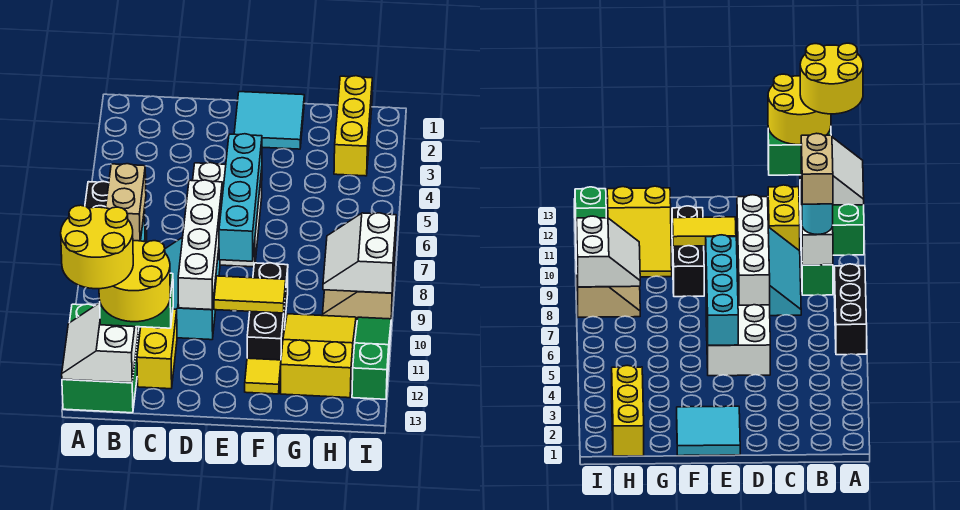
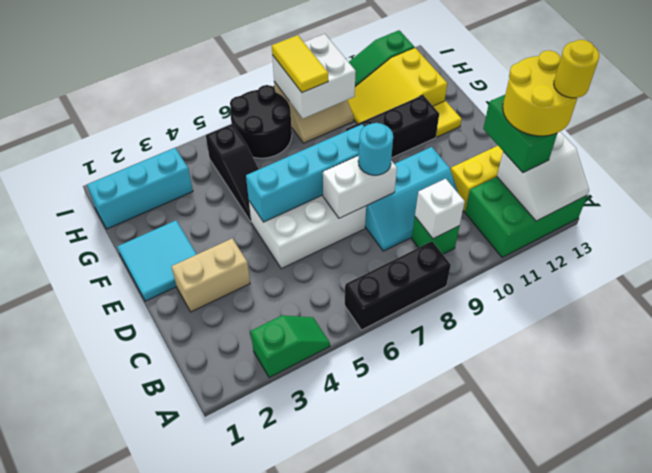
none -> green slope A3:A4 level 1 top 3
yellow round brick A12:B13 level 5 -> yellow round brick B13 level 5
cyan round brick B9 level 3 -> cyan round brick D8 level 3
tan brick B9:B10 level 4 -> tan brick D2:D3 level 1
white brick D7:D10 level 2 -> white brick D7:D8 level 2
yellow tile E10:F10 level 2 -> yellow tile H8:I8 level 3
none -> black slope F5:H5 level 1 top H
yellow brick H1:H3 level 1 -> cyan brick H1:H3 level 1
none -> black round brick H6:I7 level 1
white slope H8:I9 level 2 top I -> white brick H8:I9 level 2

